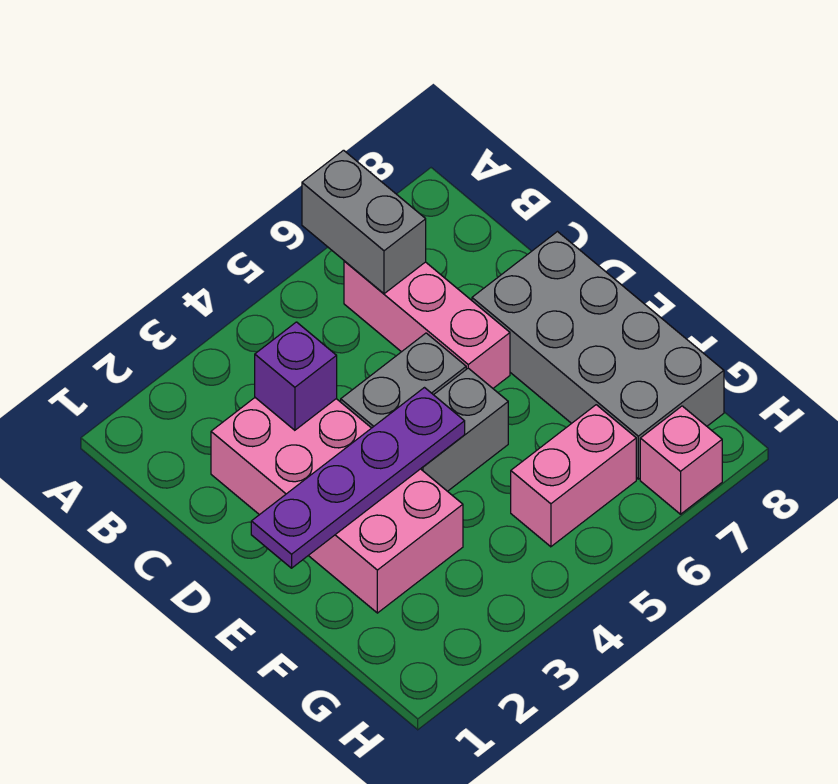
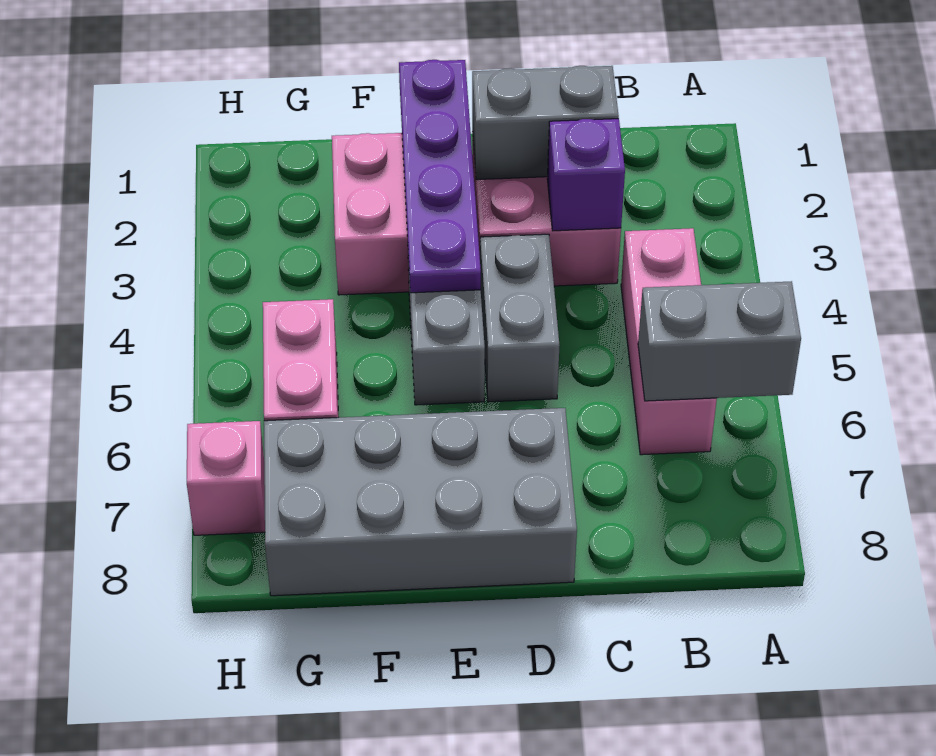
pink brick B6:D6 level 1 -> pink brick B4:B6 level 1
none -> grey brick C2:D2 level 2

